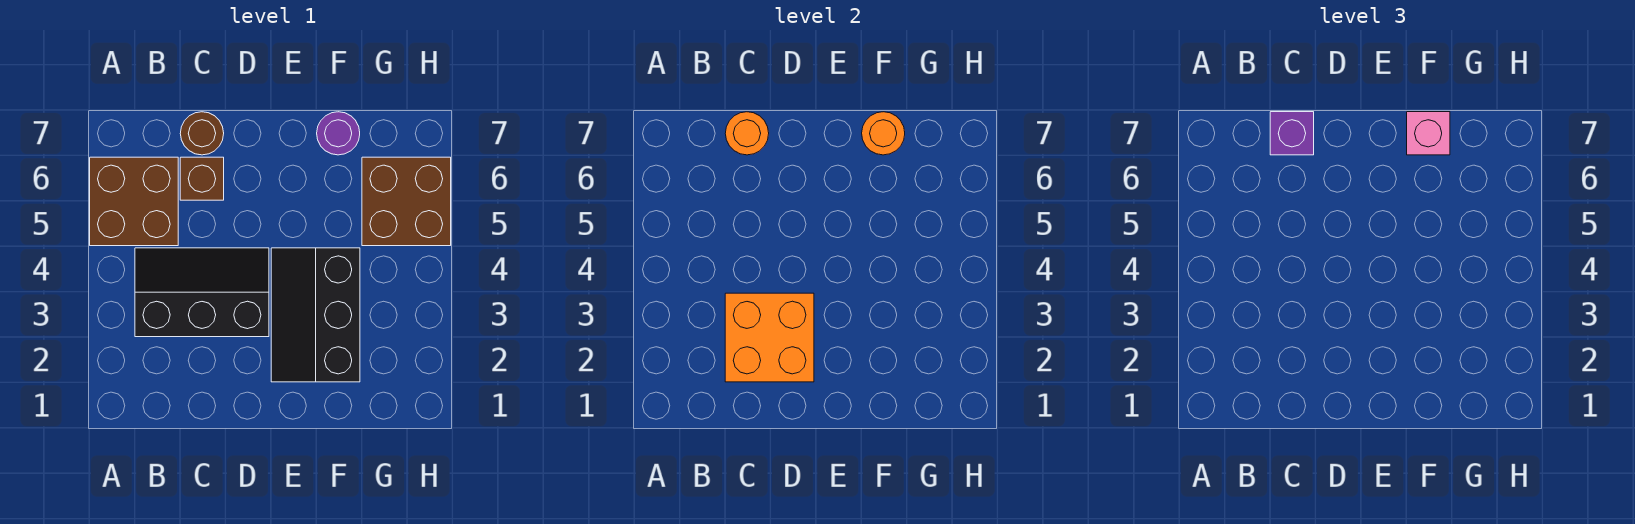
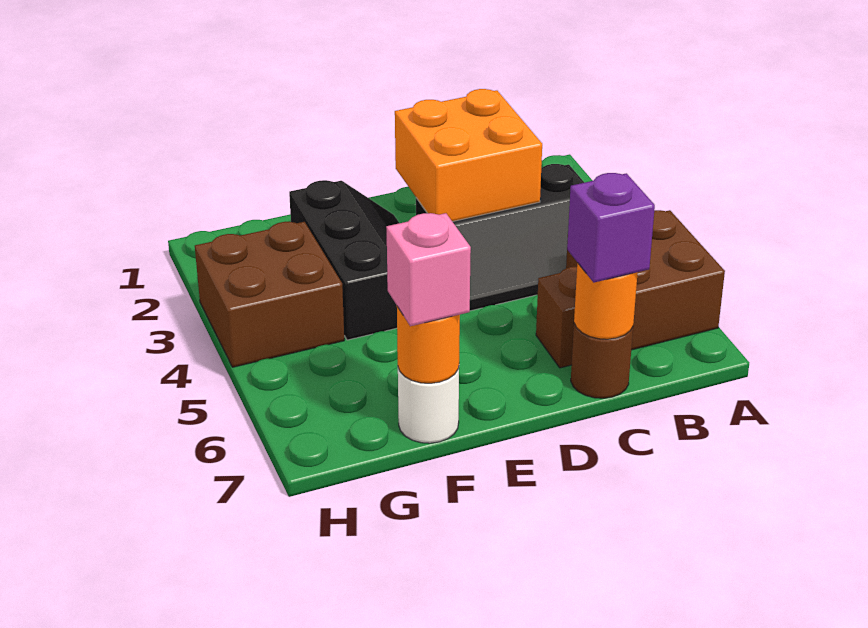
purple round brick F7 level 1 -> white round brick F7 level 1
brown brick G5:H6 level 1 -> brown brick G3:H4 level 1

